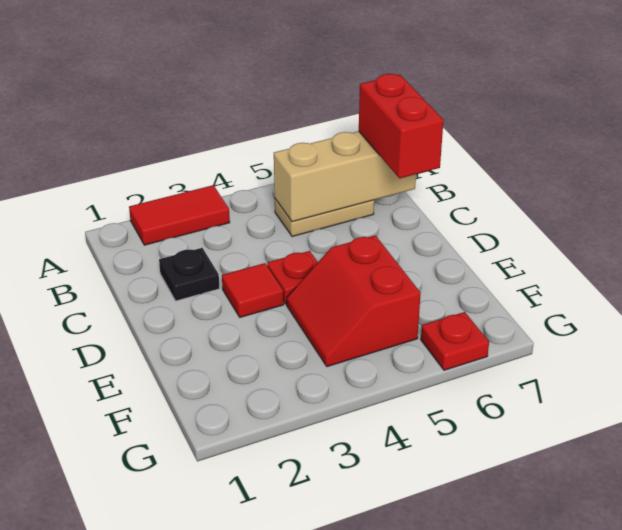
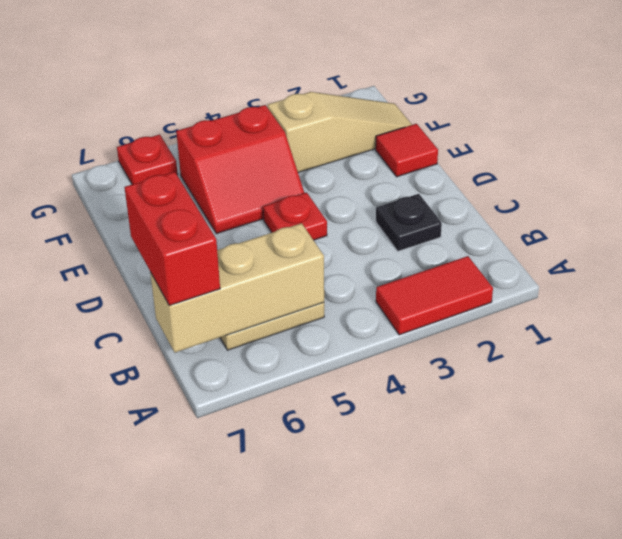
red tile D3 level 1 -> red tile E1 level 1
red slope E4:F5 level 1 top 5 -> red slope E4:F5 level 1 top F
none -> tan slope F1:F3 level 1 top 3

